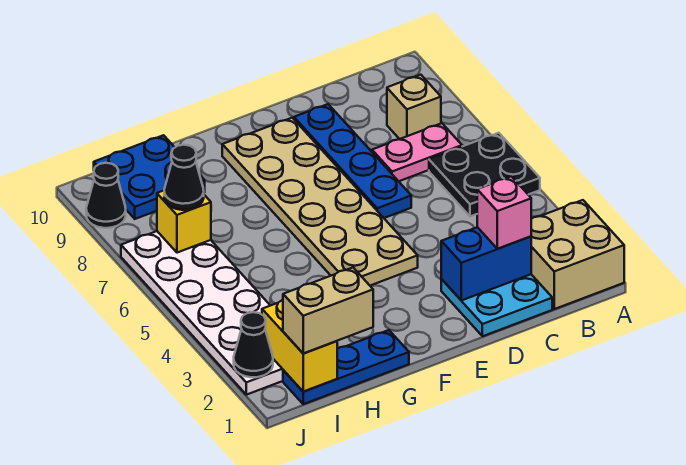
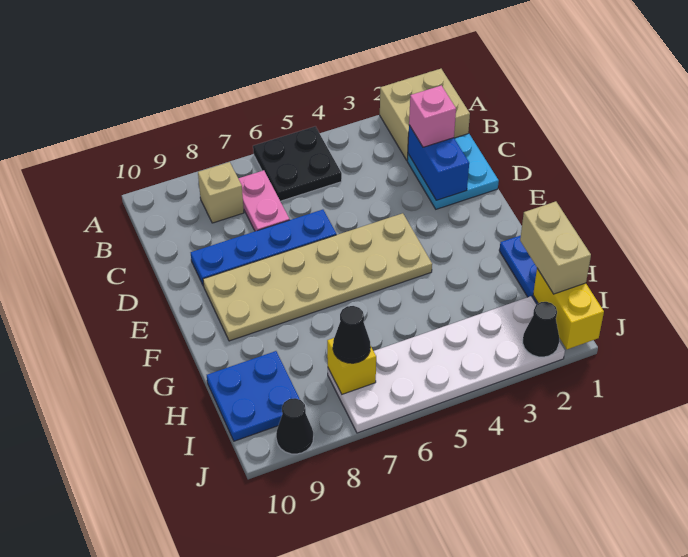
yellow brick I1:I2 level 2 -> yellow brick I1:J1 level 2

